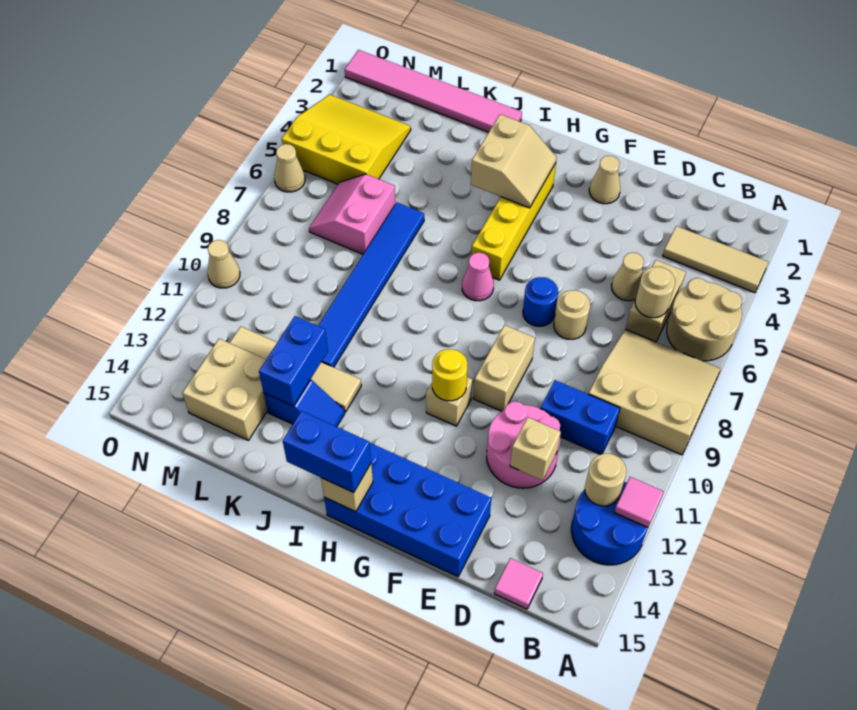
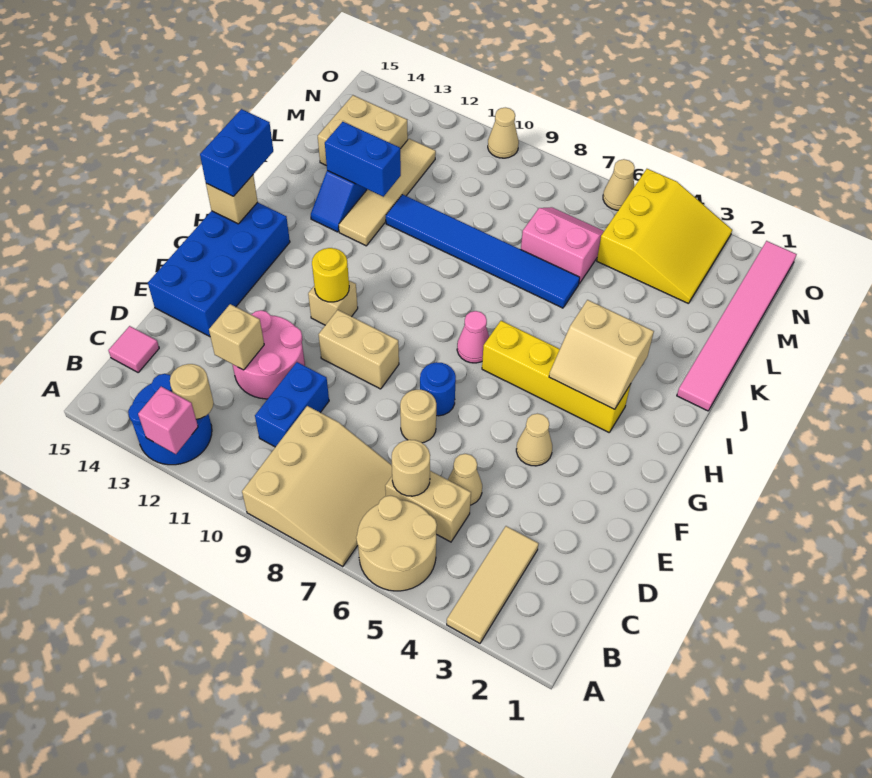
pink tile A12 level 2 -> pink brick A12 level 2
tan cone F2 level 1 -> tan cone F4 level 1

